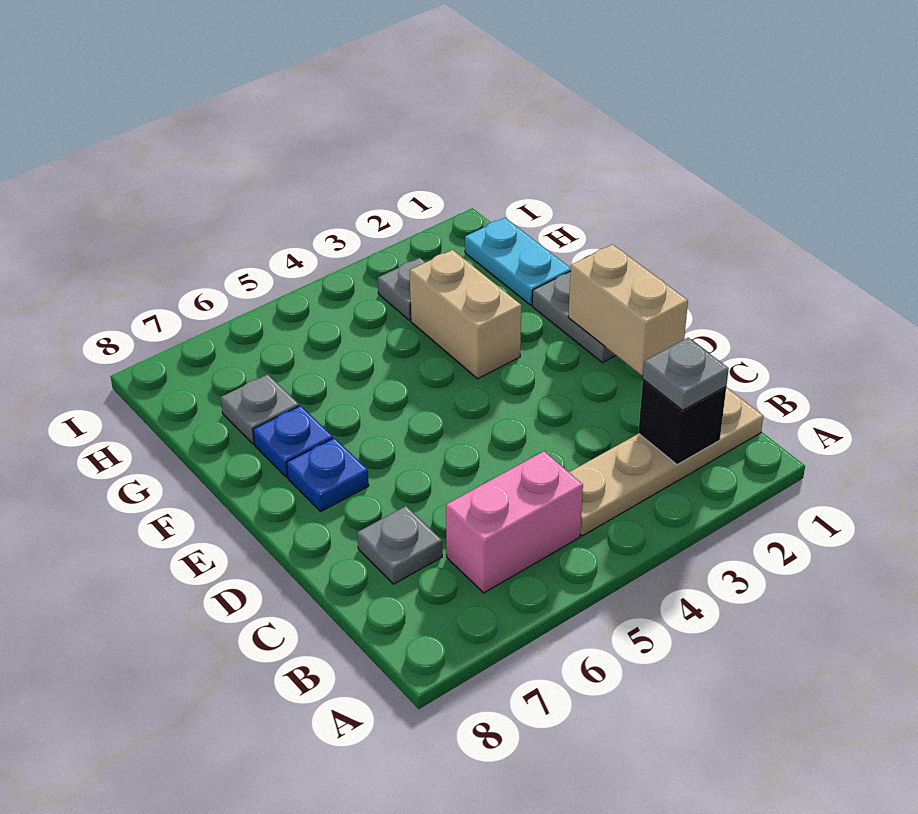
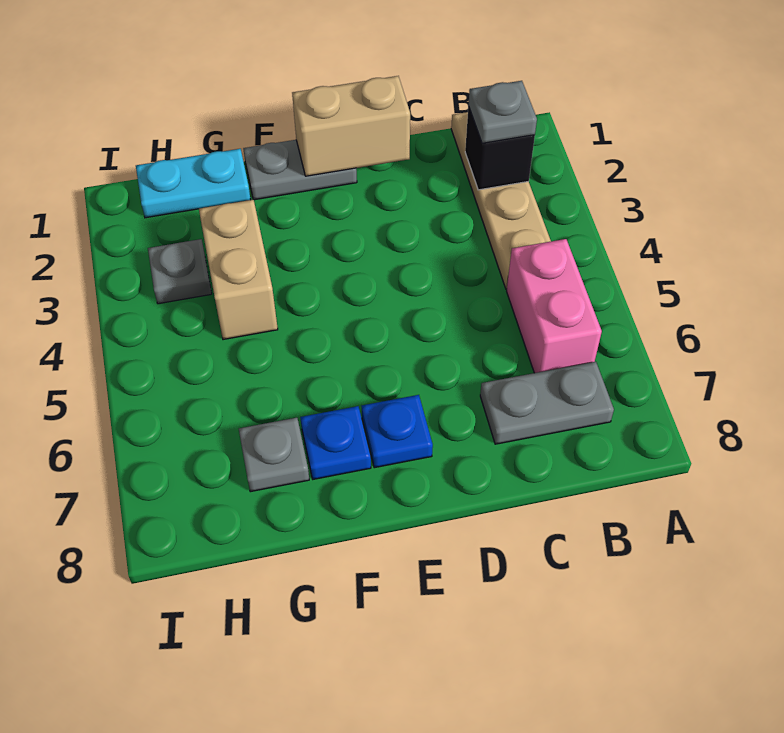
grey plate C7 level 1 -> grey plate B7:C7 level 1
tan brick F3:G3 level 1 -> tan brick G3:G4 level 1

